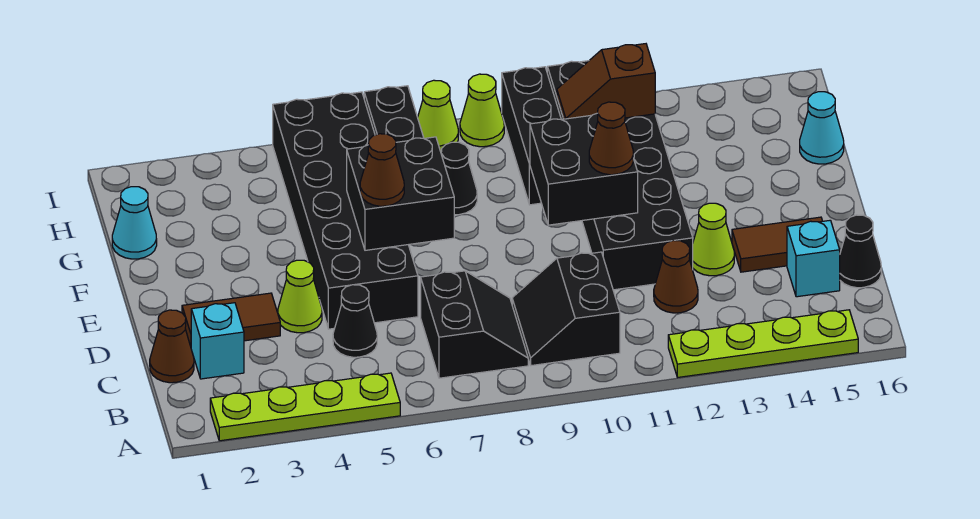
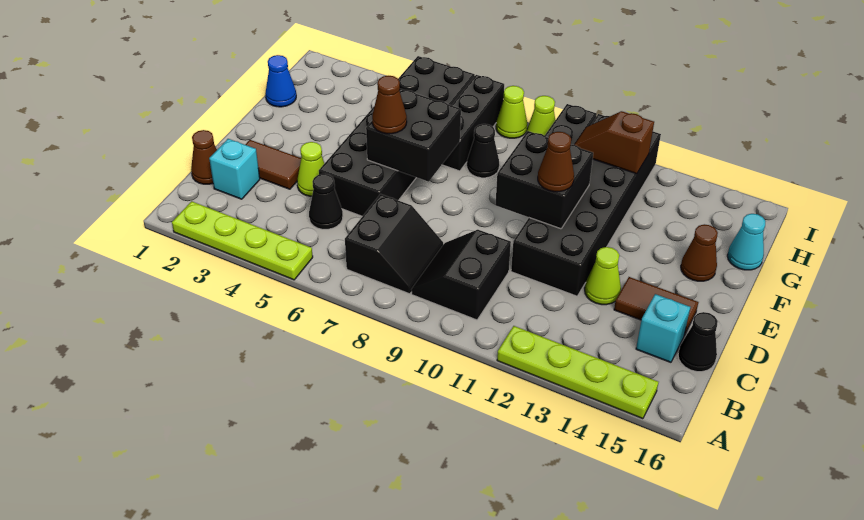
brown cone C12 level 1 -> brown cone F15 level 1
cyan cone G1 level 1 -> blue cone G1 level 1

